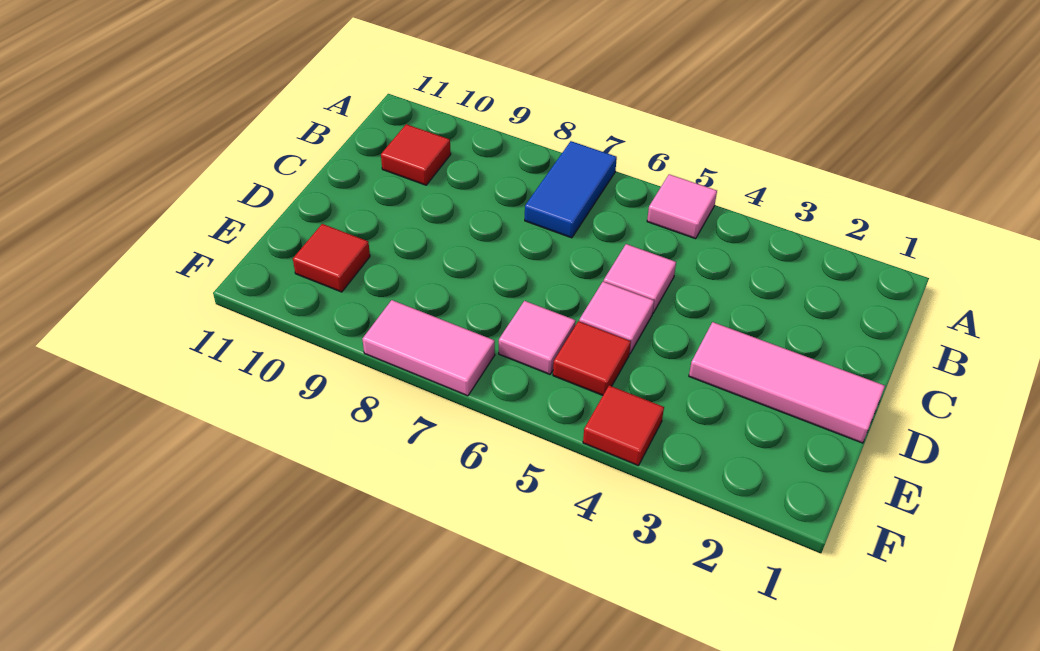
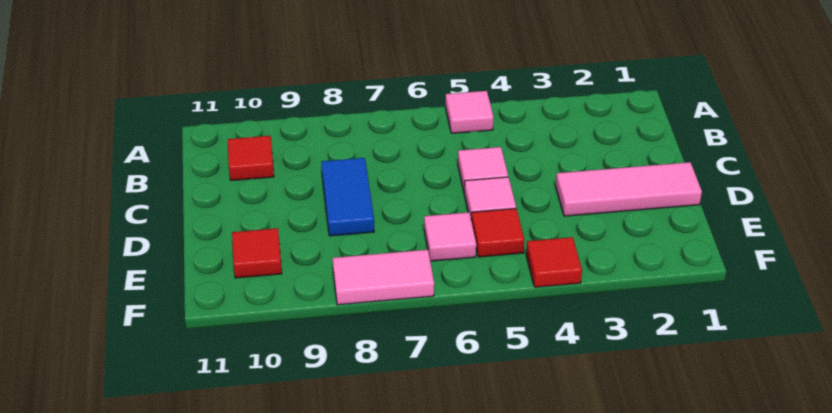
blue tile A7:B7 level 1 -> blue tile C8:D8 level 1

